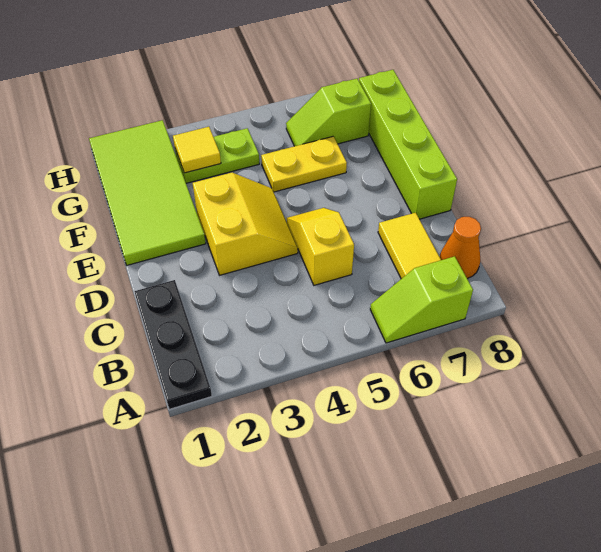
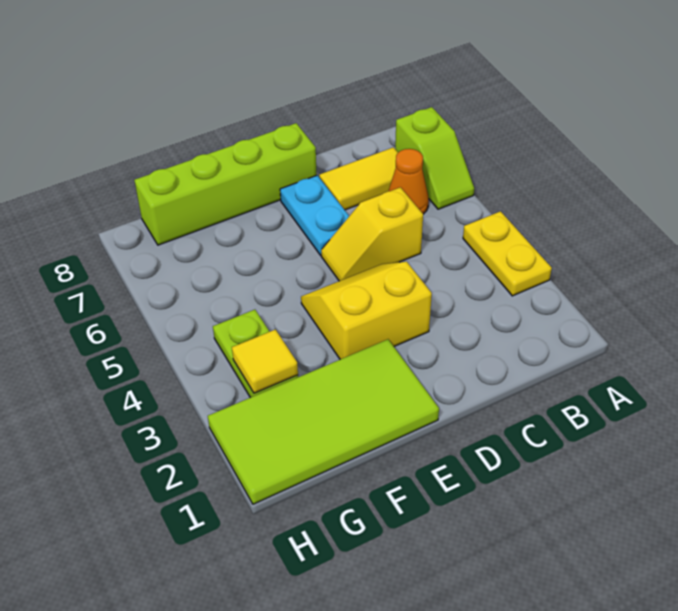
black plate A1:C1 level 1 -> none
orange cone B8 level 1 -> orange cone B6 level 1
none -> cyan plate D6:D7 level 1
yellow plate F5:F6 level 1 -> yellow plate A3:A4 level 1
lime slope G6:G7 level 1 top 7 -> none

